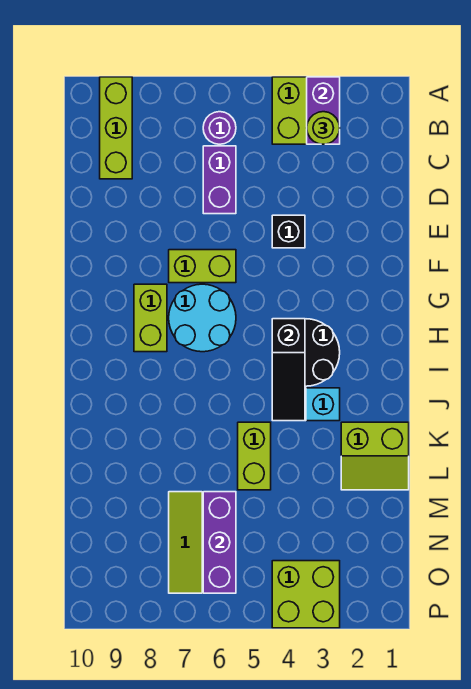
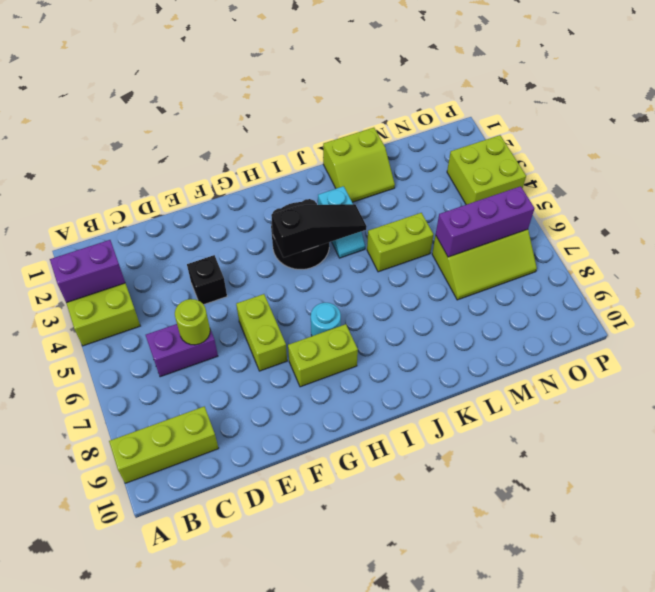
lime round brick B3 level 3 -> lime round brick D6 level 2
purple round brick B6 level 1 -> none
cyan round brick G6:H7 level 1 -> cyan round brick H7 level 1
lime slope K1:L2 level 1 top K -> lime slope K1:L2 level 1 top 1

